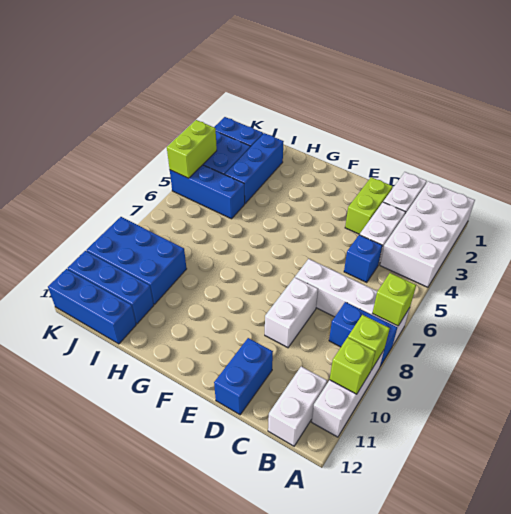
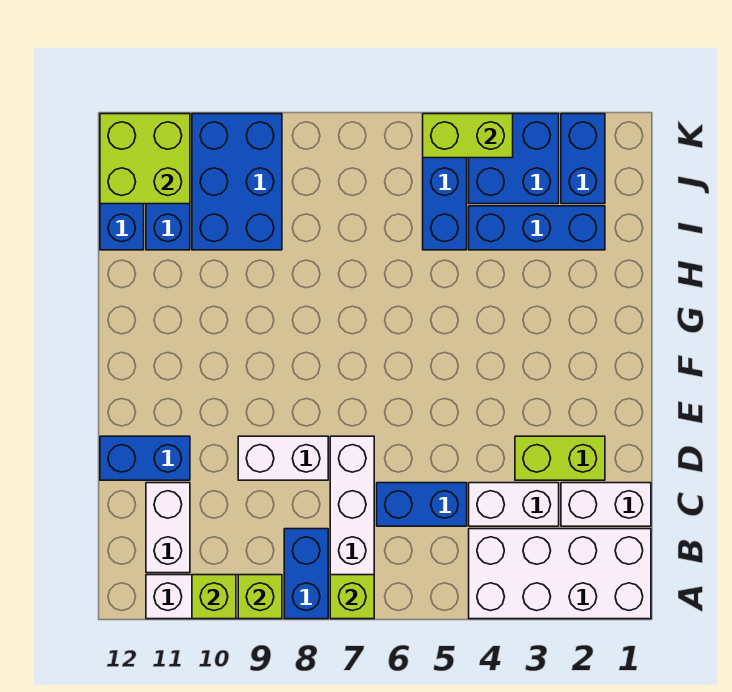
white brick B11:B12 level 1 -> white brick B11:C11 level 1
blue brick C5 level 1 -> blue brick C5:C6 level 1
none -> lime brick J11:K12 level 2

